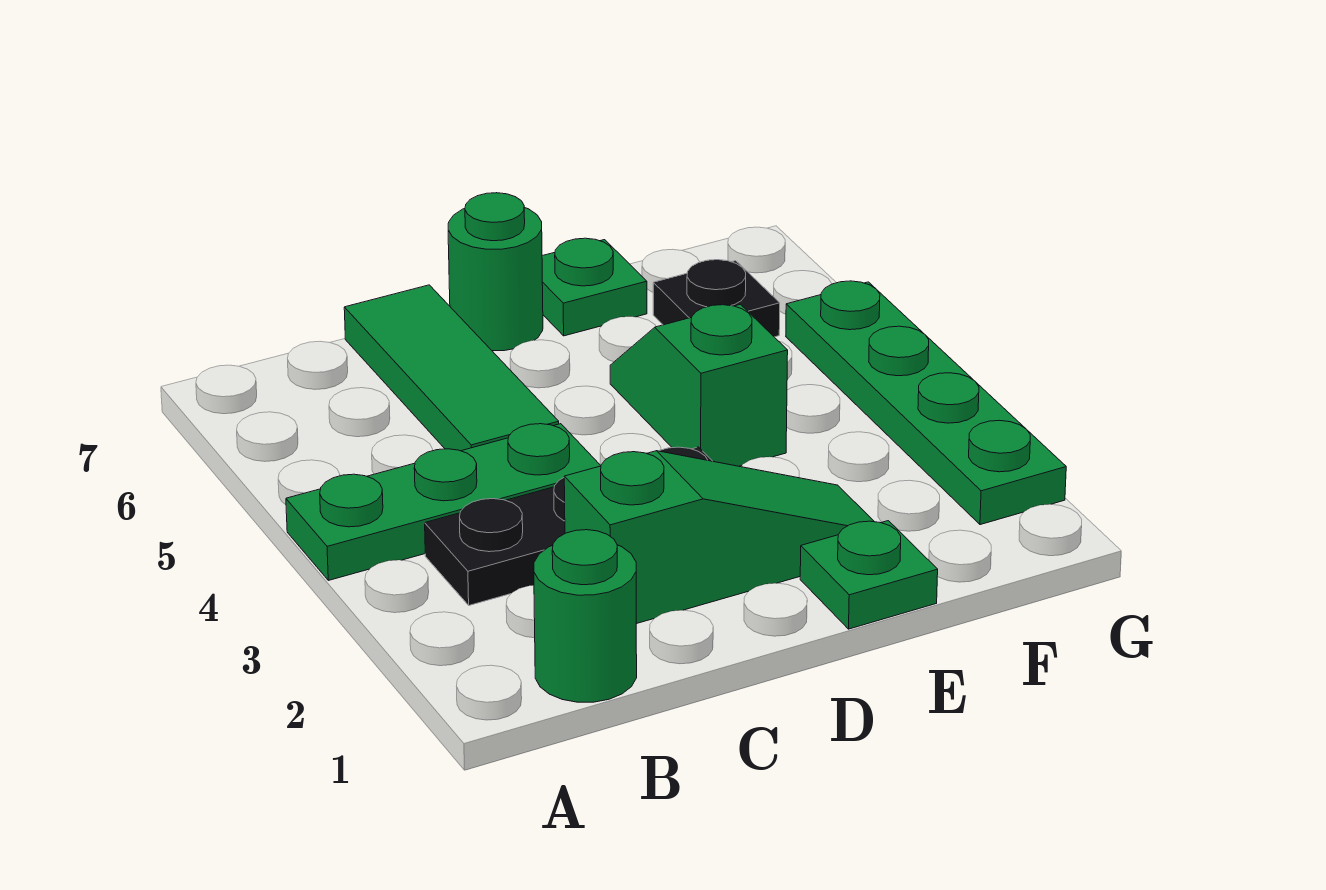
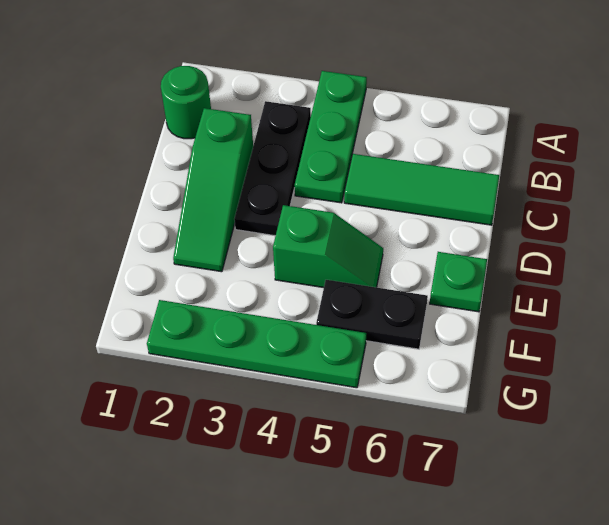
green round brick D7 level 1 -> none
green plate E1 level 1 -> none
black plate F6 level 1 -> black plate F5:F6 level 1

